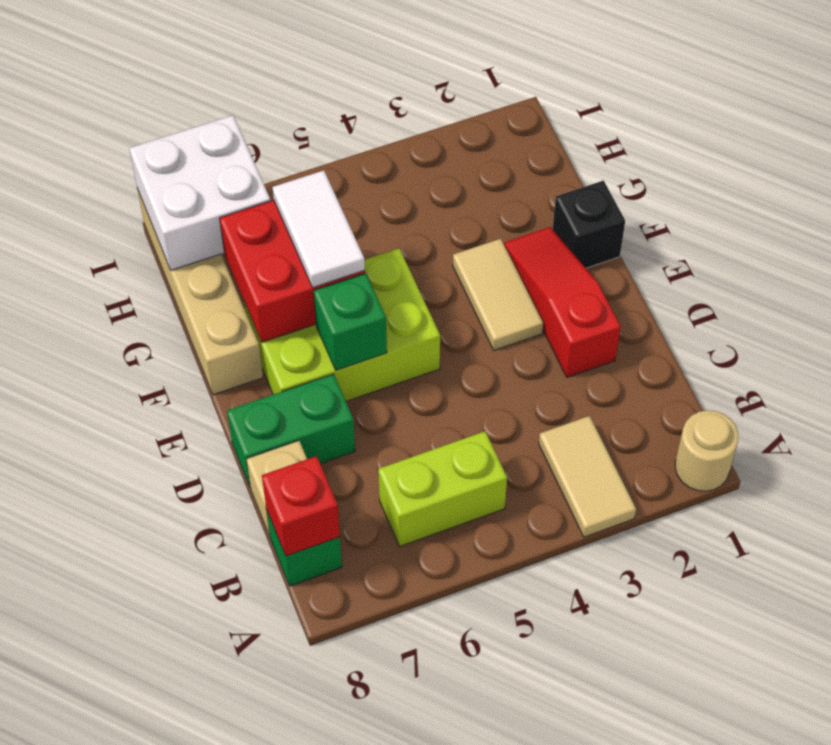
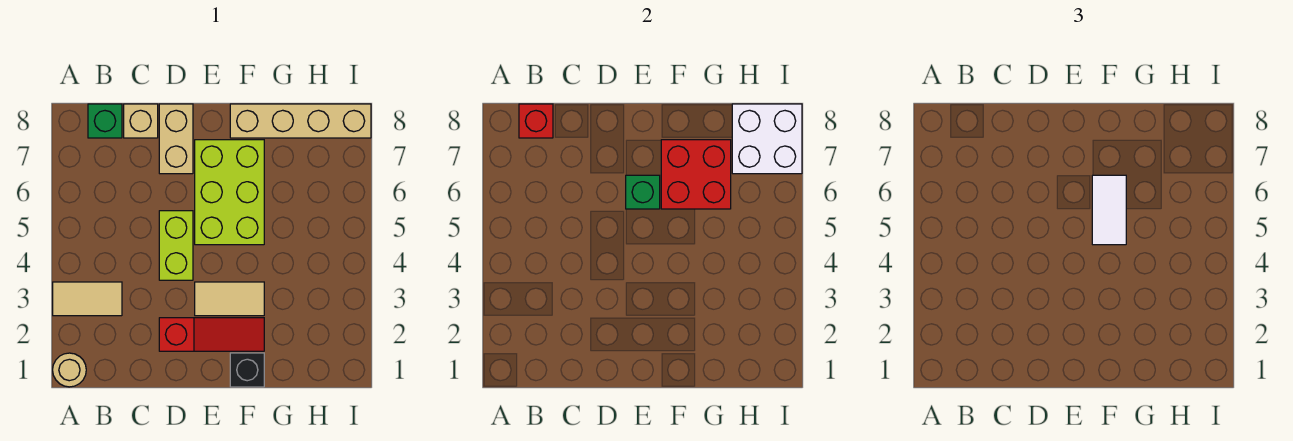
lime brick B5:B6 level 1 -> lime brick D4:D5 level 1
green brick D7:D8 level 1 -> tan brick D7:D8 level 1
white tile F6:G6 level 3 -> white tile F5:F6 level 3

